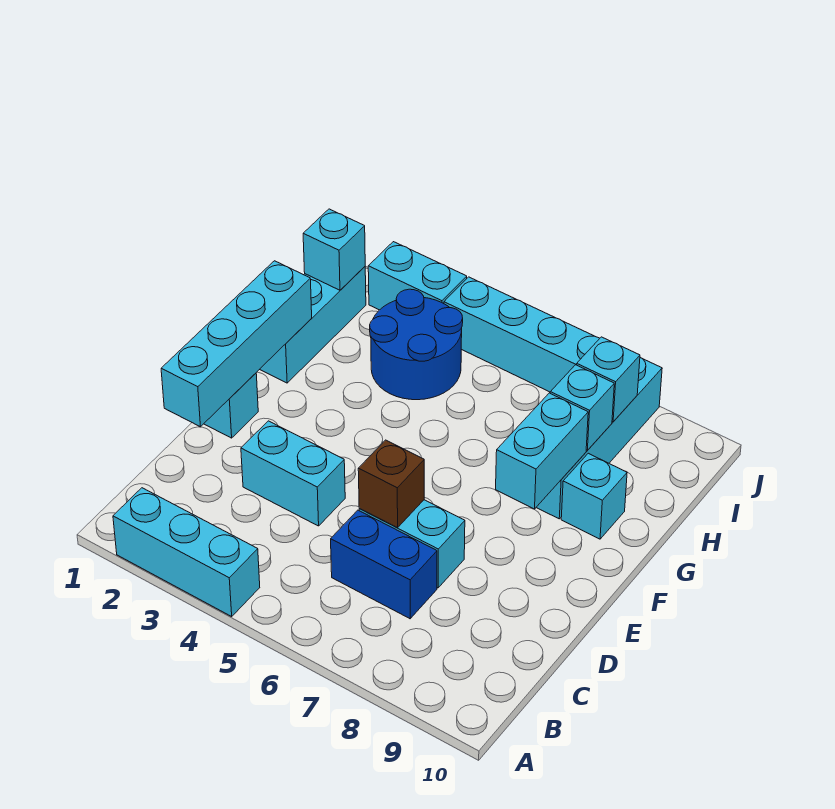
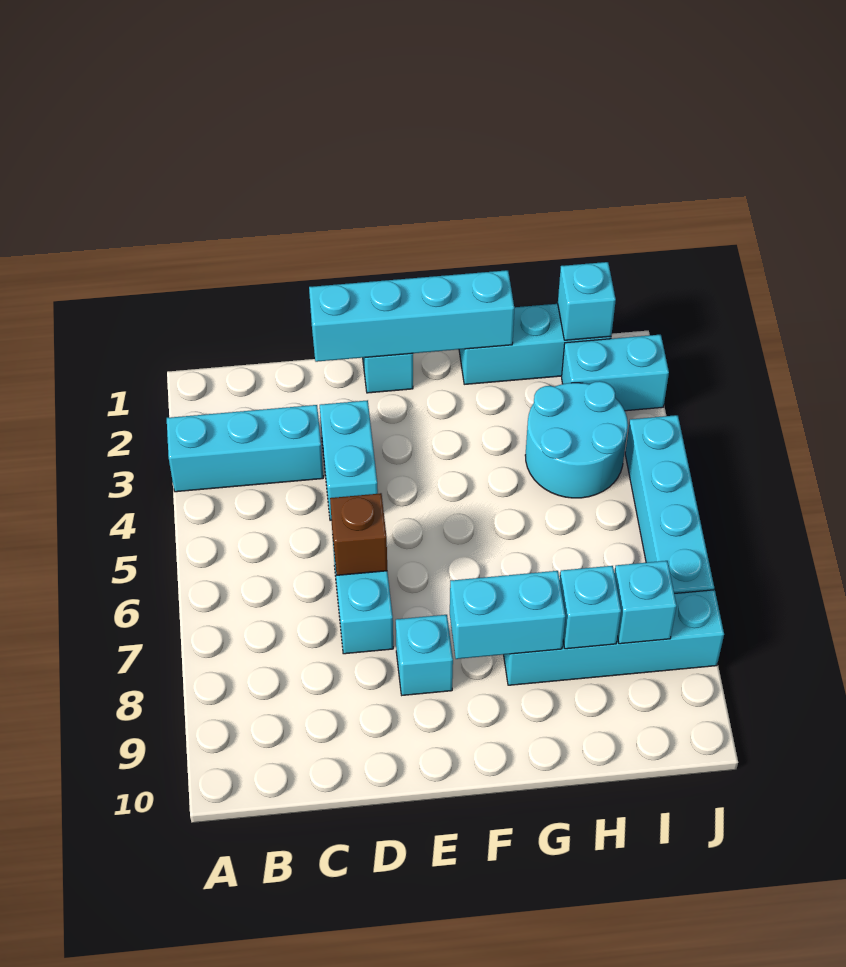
cyan brick A2:A4 level 1 -> cyan brick A3:C3 level 1
blue brick C6:C7 level 1 -> none
cyan brick G9 level 1 -> cyan brick E8 level 1
blue round brick H3:I4 level 1 -> cyan round brick H3:I4 level 1
cyan brick J2:J3 level 1 -> cyan brick I2:J2 level 1

